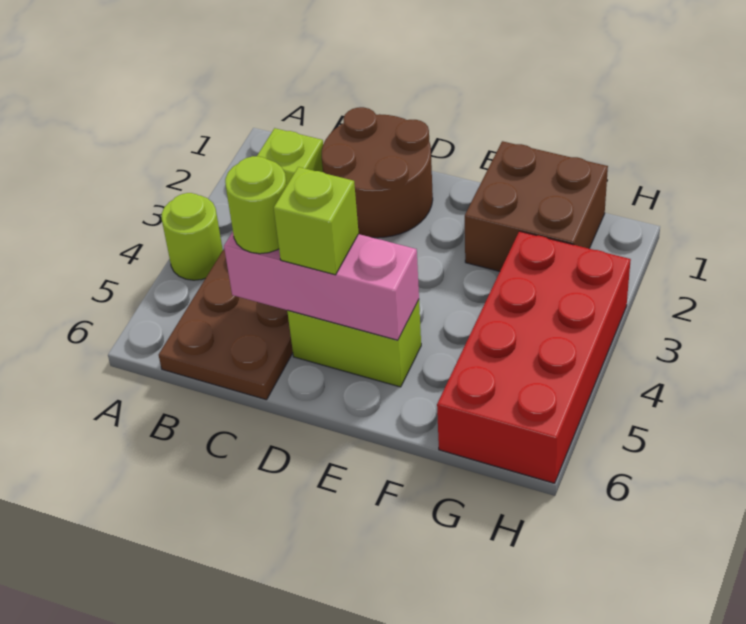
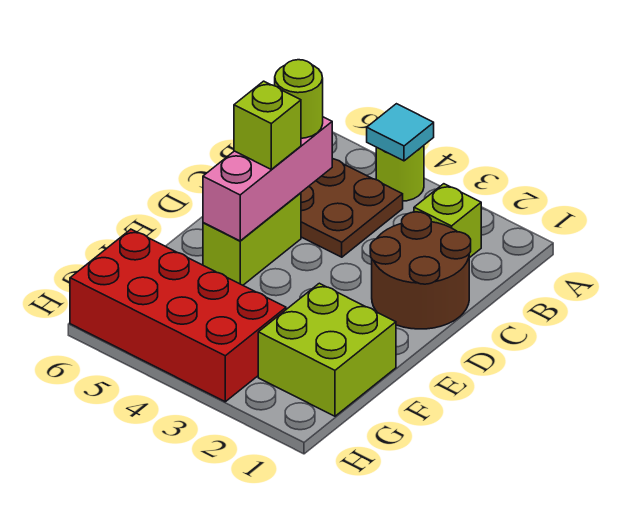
none -> cyan tile A4 level 2
brown brick F1:G2 level 1 -> lime brick F1:G2 level 1

